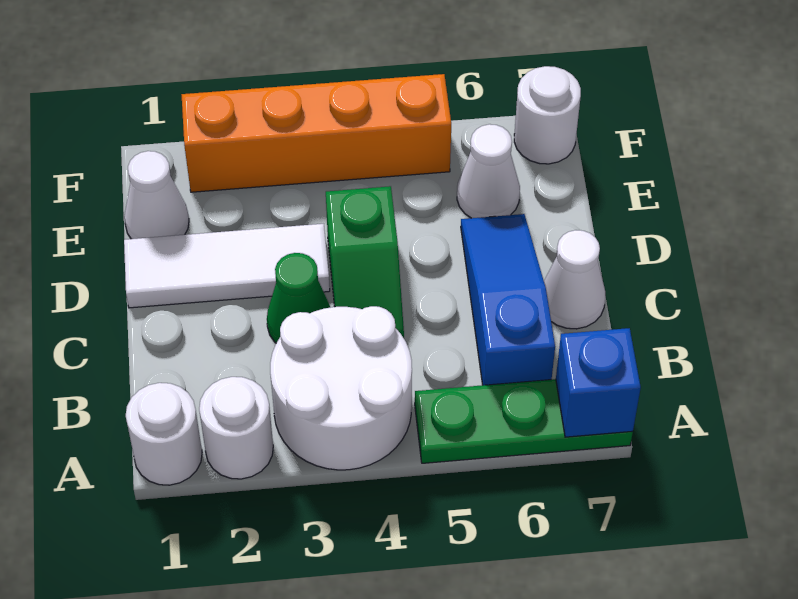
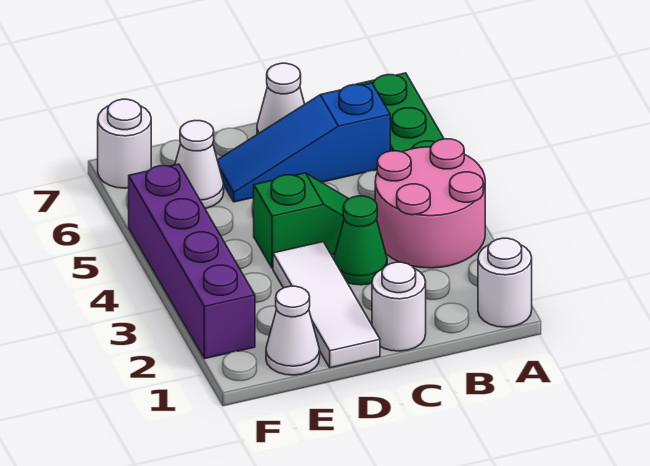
white round brick A2 level 1 -> white round brick C1 level 1
white round brick A3:B4 level 1 -> pink round brick A3:B4 level 1
blue brick A7 level 2 -> none
orange brick F2:F5 level 1 -> purple brick F2:F5 level 1

